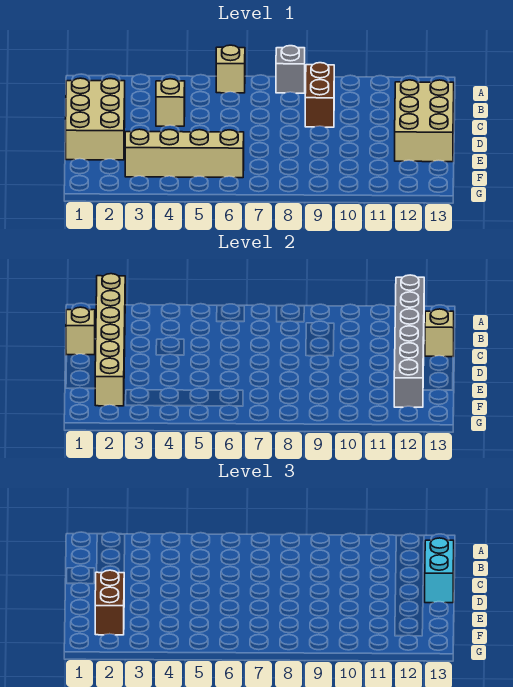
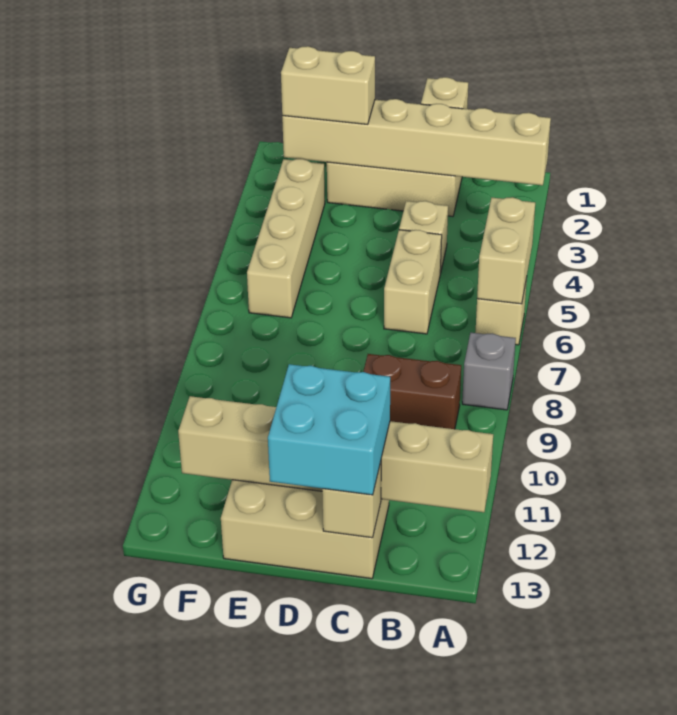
none -> tan brick A5:A6 level 2
grey brick A12:F12 level 2 -> tan brick A12:F12 level 2
none -> tan brick C5:C6 level 1
cyan brick C13:D13 level 3 -> cyan brick C12:D13 level 3
brown brick E2:F2 level 3 -> tan brick E2:F2 level 3

